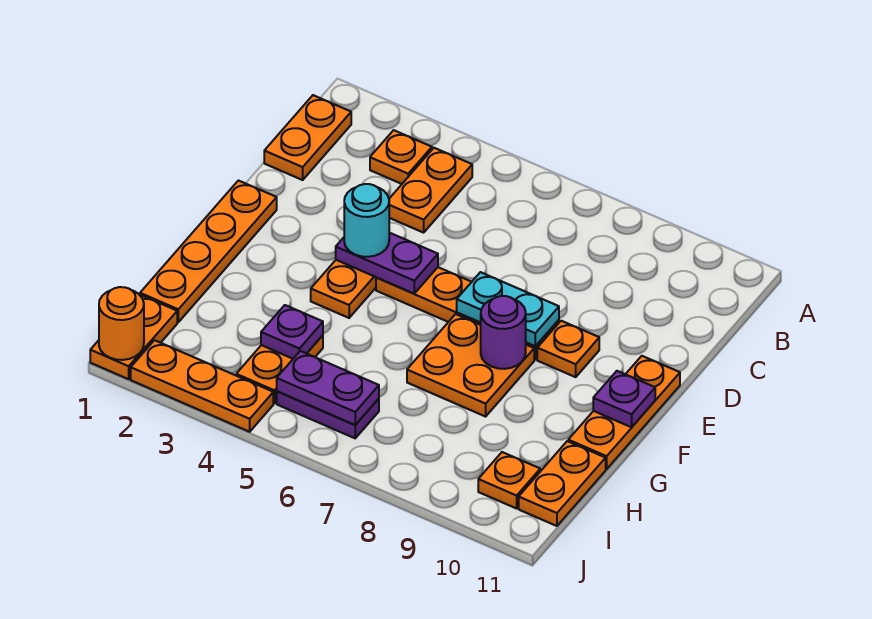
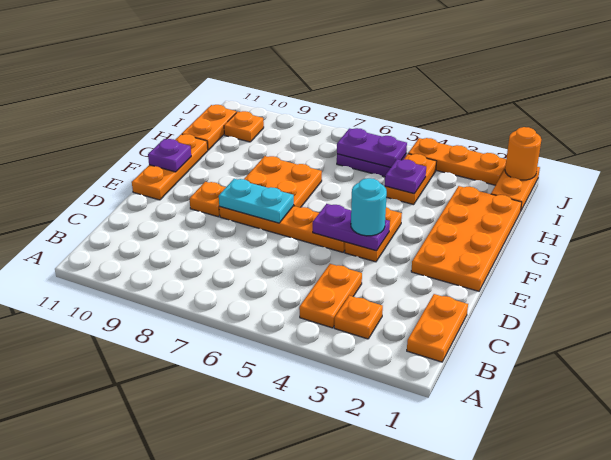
orange plate E1:H1 level 1 -> orange plate E1:H2 level 1
purple round brick F8 level 2 -> none

